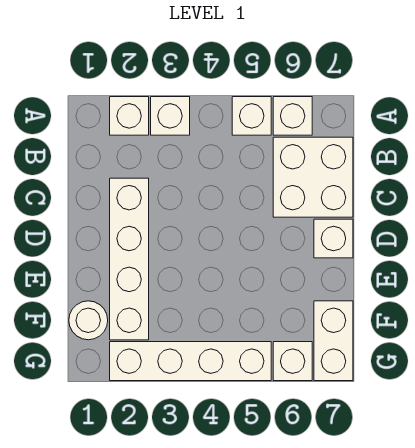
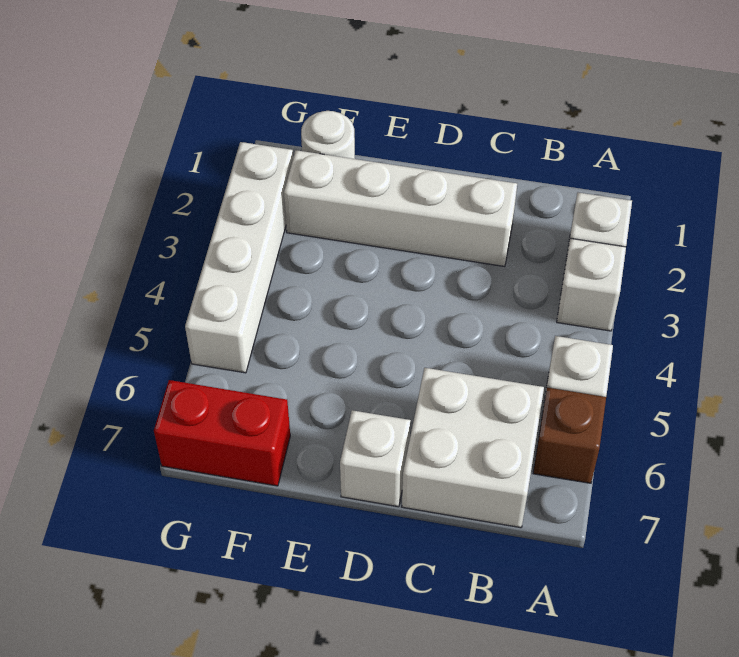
white brick A6 level 1 -> brown brick A6 level 1
white brick F7:G7 level 1 -> red brick F7:G7 level 1
white brick G6 level 1 -> none

